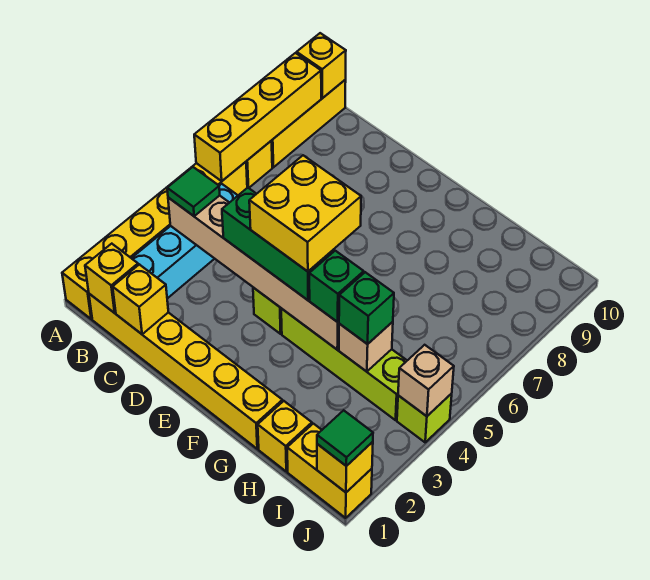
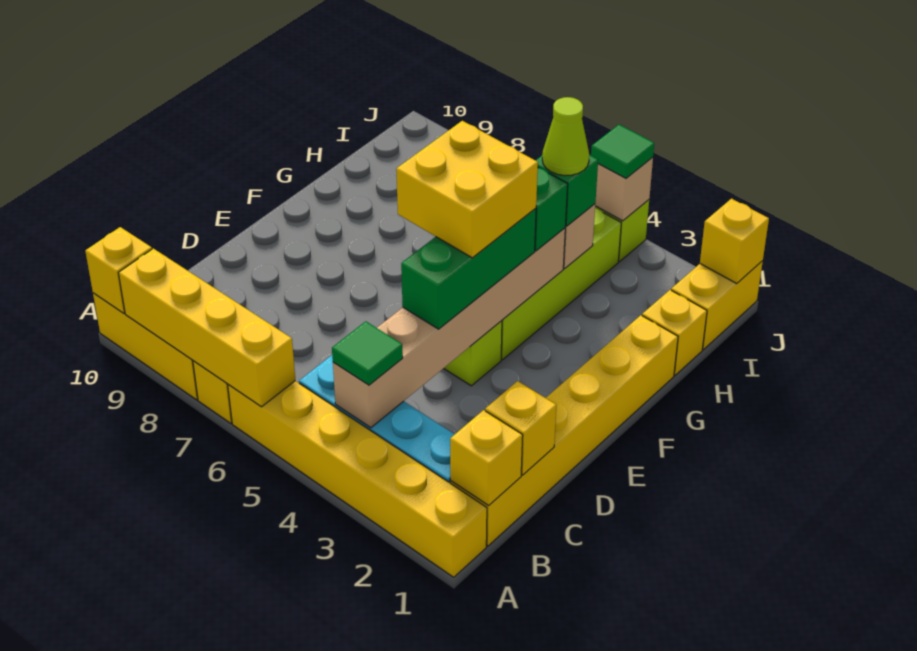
none -> lime cone H4 level 4
green tile J1 level 3 -> green tile J4 level 3

